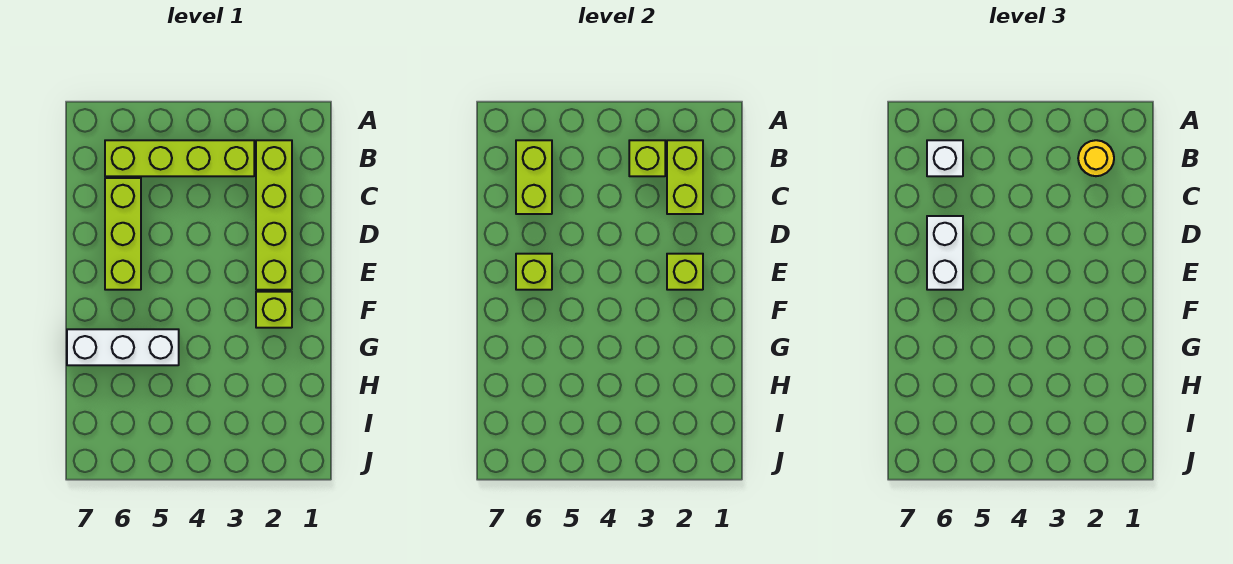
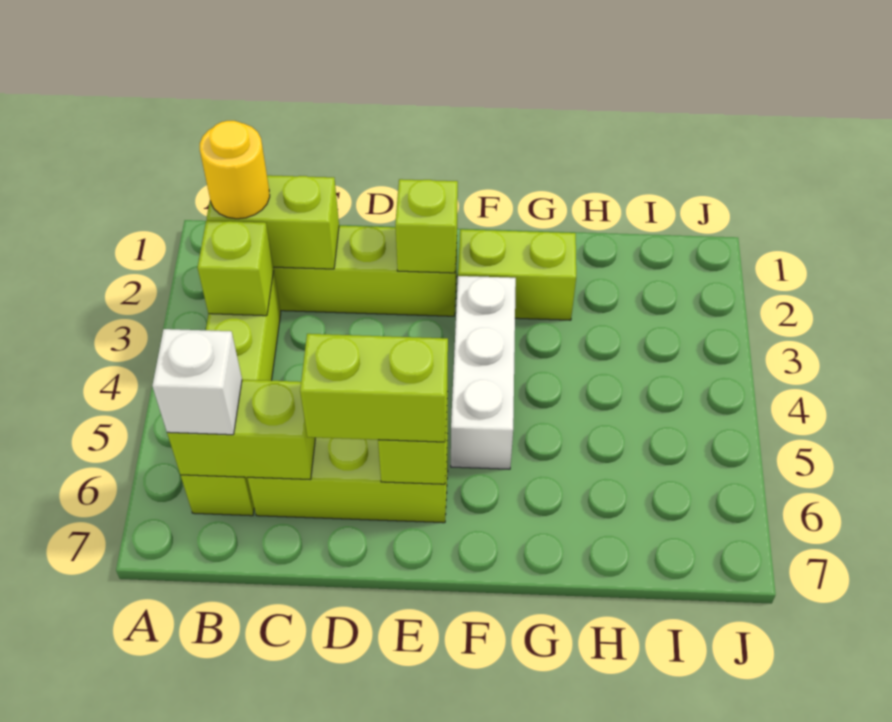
white brick D6:E6 level 3 -> lime brick D6:E6 level 3
lime brick F2 level 1 -> lime brick F2:G2 level 1
white brick G5:G7 level 1 -> white brick F3:F5 level 1

